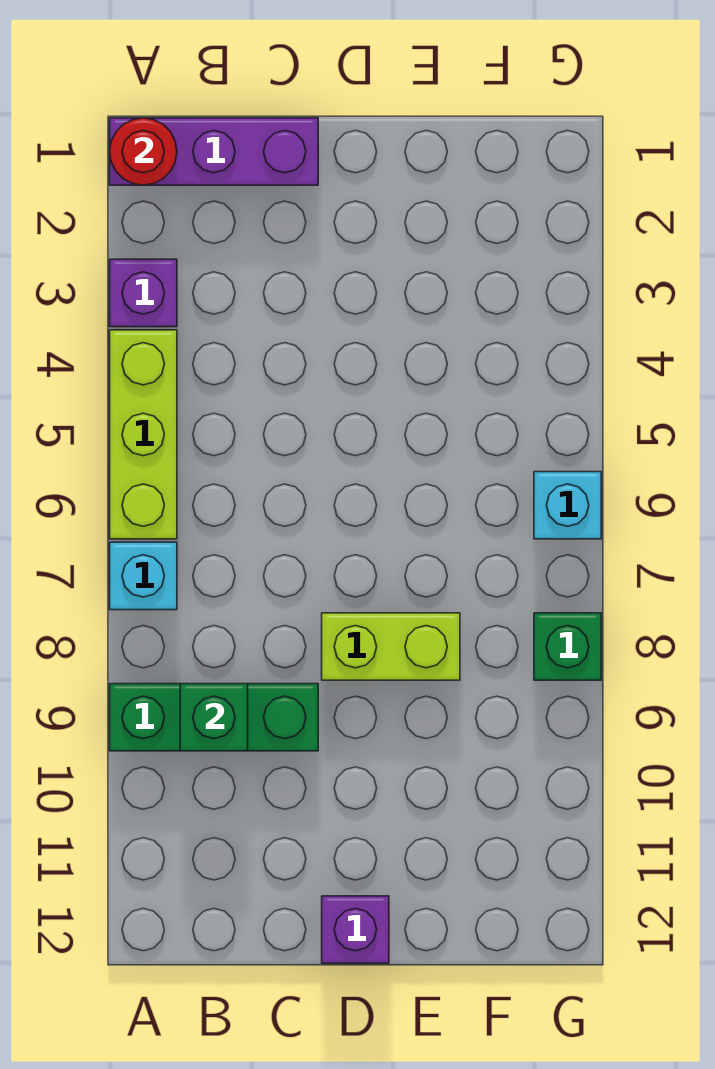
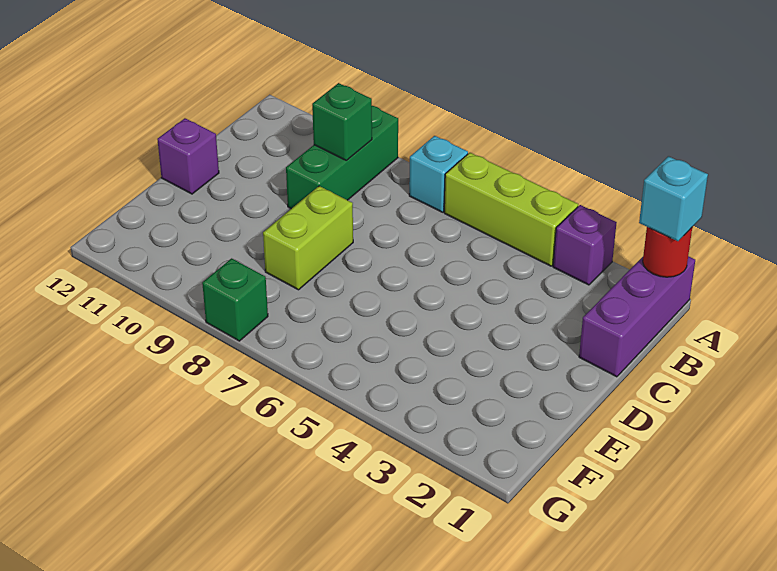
cyan brick G6 level 1 -> cyan brick A1 level 3

